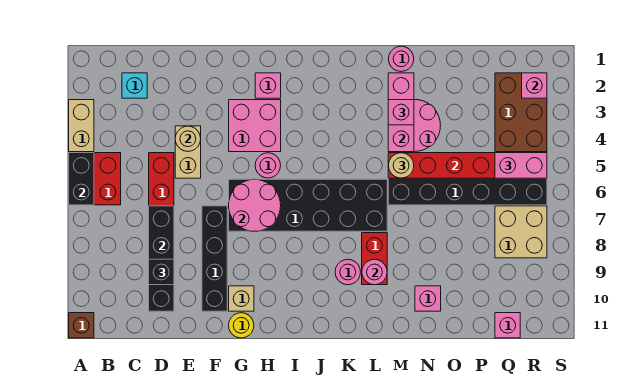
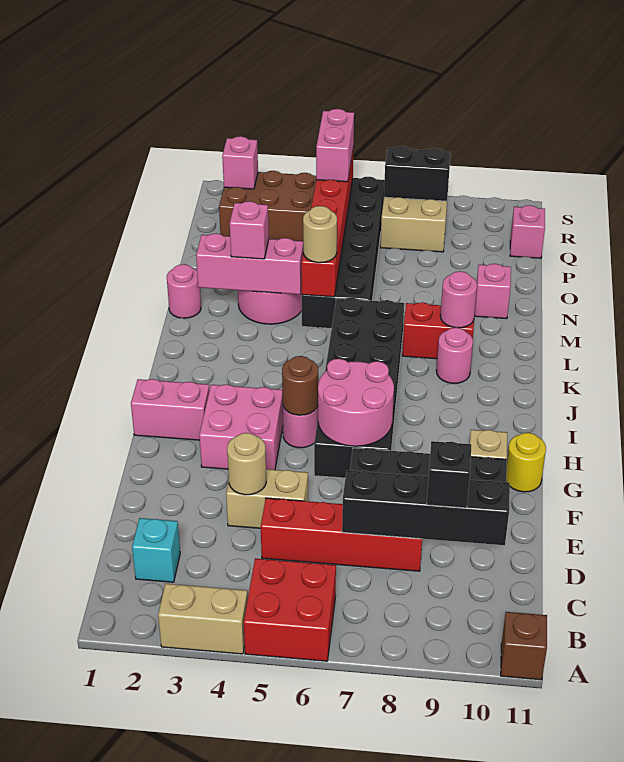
black brick A5:A6 level 2 -> black brick R7:R8 level 2
pink brick H2 level 1 -> pink brick H1:H2 level 1
none -> brown round brick H5 level 2

